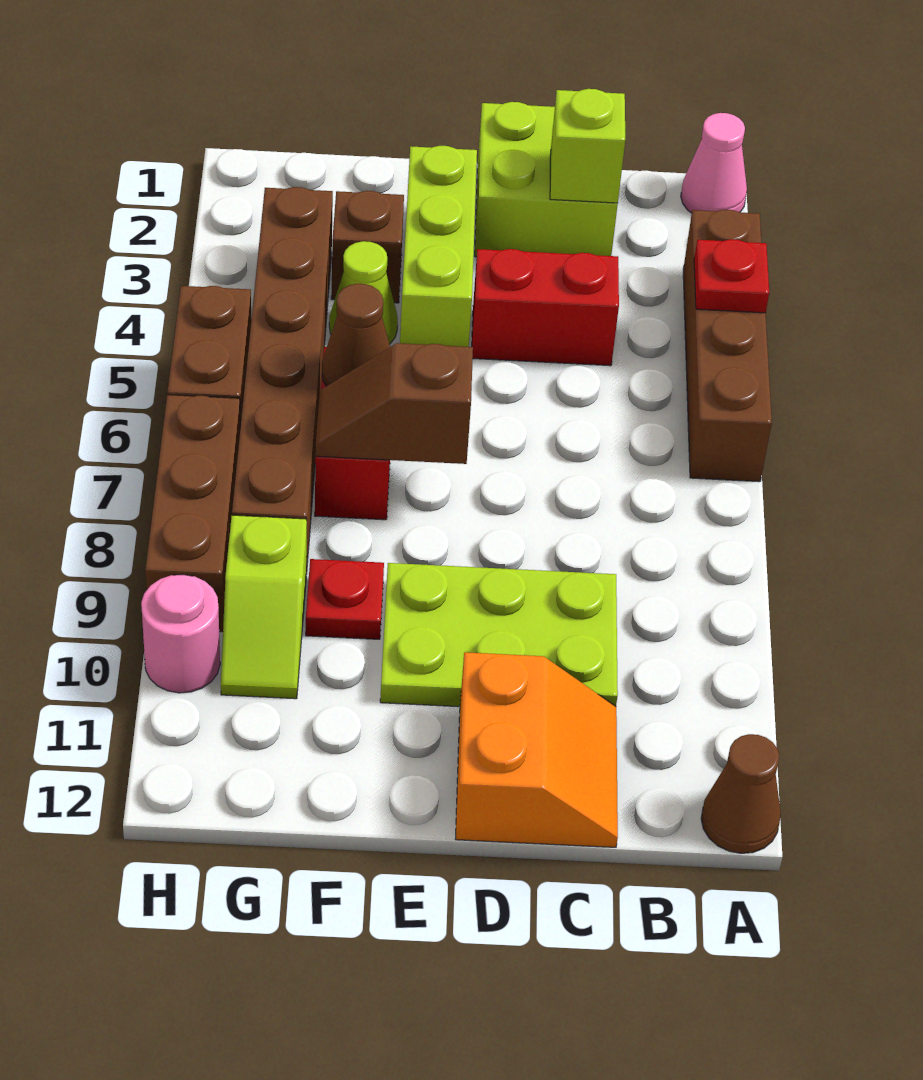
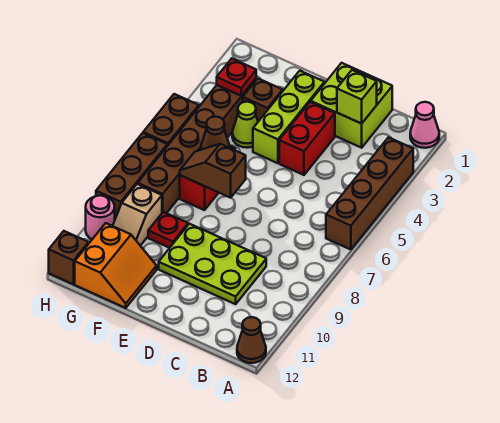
red plate A4 level 2 -> red plate G3 level 2
red brick C4:D4 level 1 -> red brick D3:D4 level 1
orange slope C11:D12 level 1 top D -> orange slope F11:G12 level 1 top G
lime slope G9:G10 level 1 top 9 -> tan slope G9:G10 level 1 top 9
none -> brown brick H12 level 1

